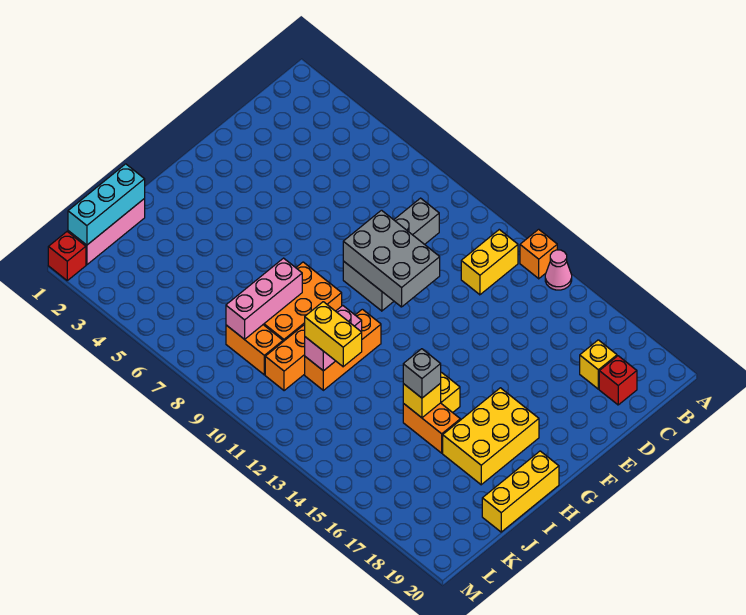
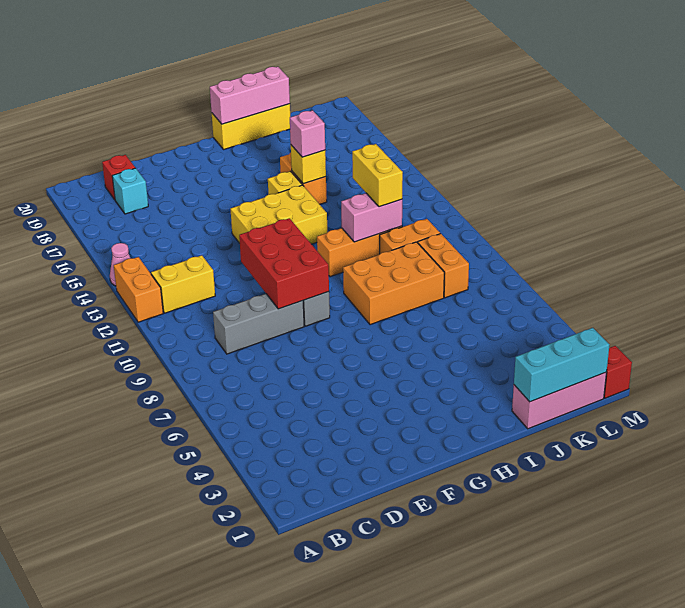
orange brick A13 level 1 -> orange brick A12:A13 level 1
yellow brick C18 level 1 -> cyan brick C18 level 1
grey brick E9:F11 level 2 -> red brick E9:F11 level 2
yellow brick G17:I18 level 1 -> yellow brick F13:H14 level 1
pink brick I8:K8 level 2 -> pink brick H20:J20 level 2
grey brick I15 level 3 -> pink brick I15 level 3

